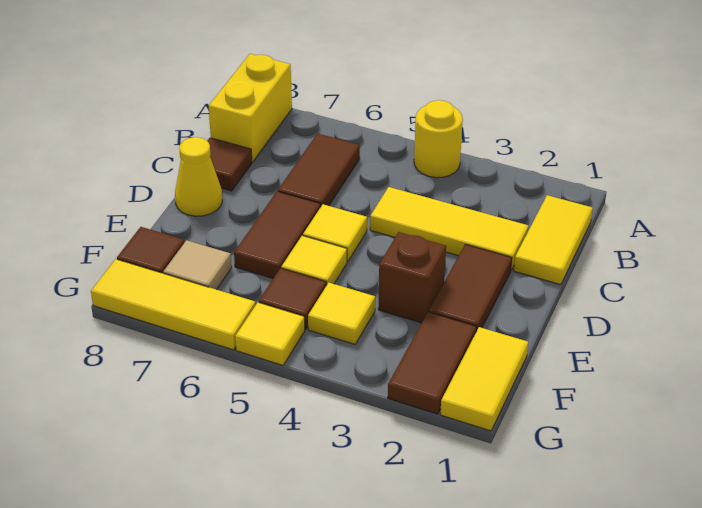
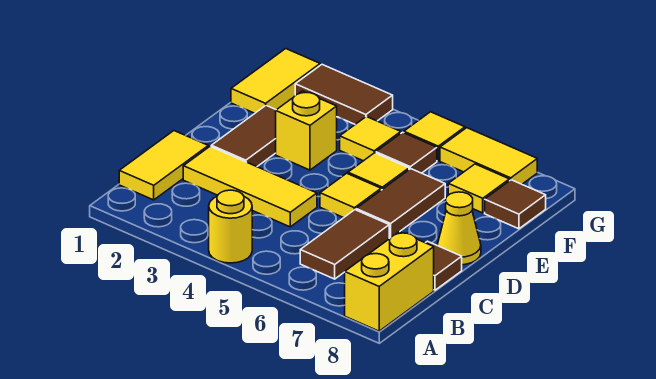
brown brick E3 level 1 -> yellow brick E3 level 1
brown tile F2:G2 level 1 -> brown tile G2:G3 level 1
tan tile F7 level 1 -> yellow tile F7 level 1
yellow tile G6:G8 level 1 -> yellow tile G6:G7 level 1

